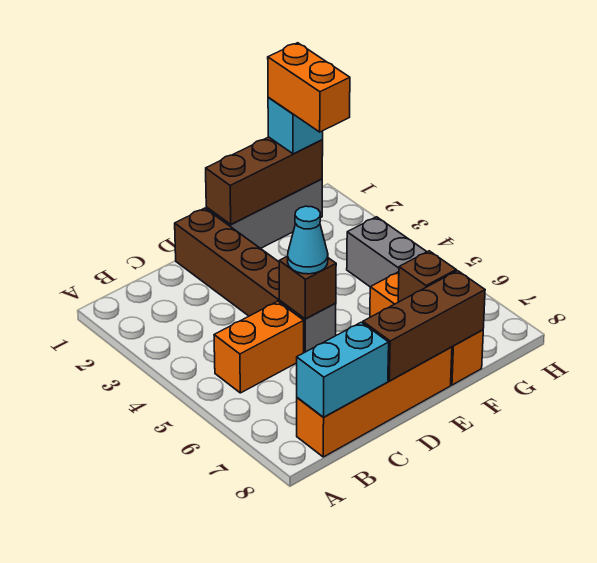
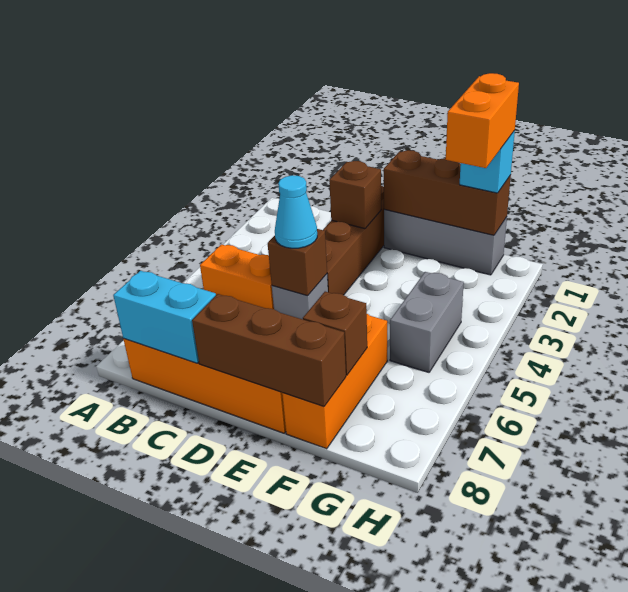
none -> brown brick D2 level 2

